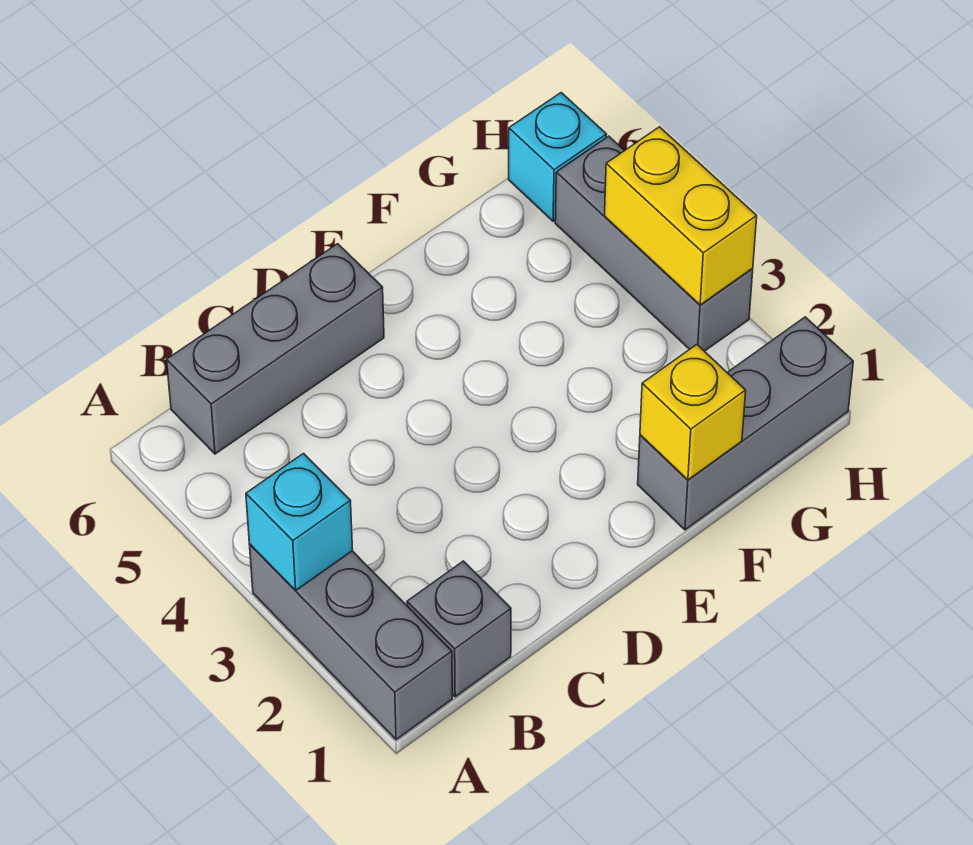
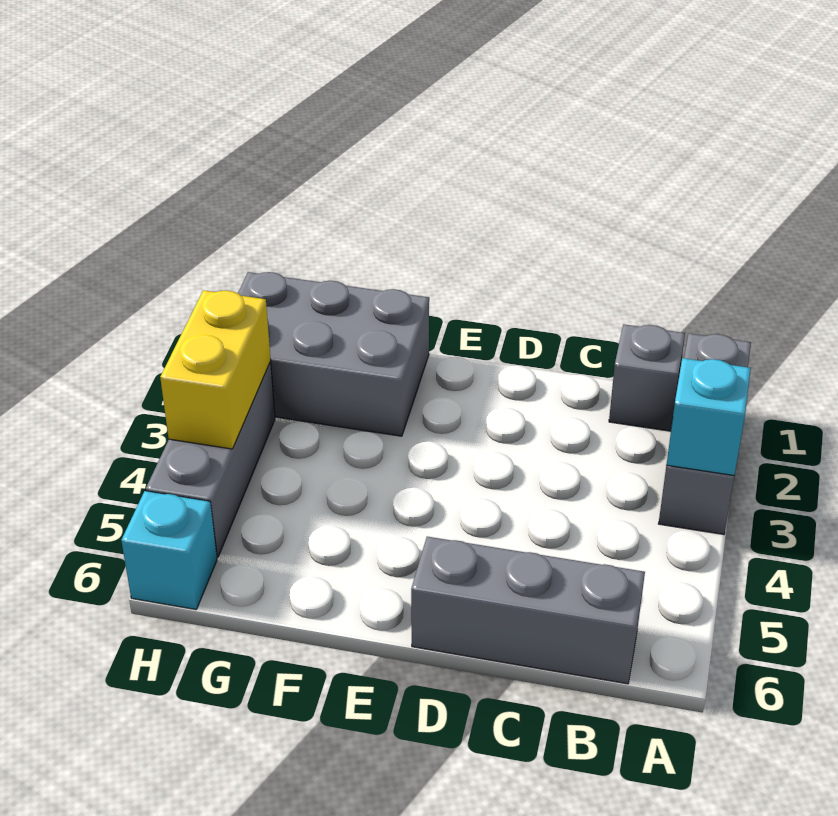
grey brick F1:H1 level 1 -> grey brick F1:H2 level 1
yellow brick F1 level 2 -> none

